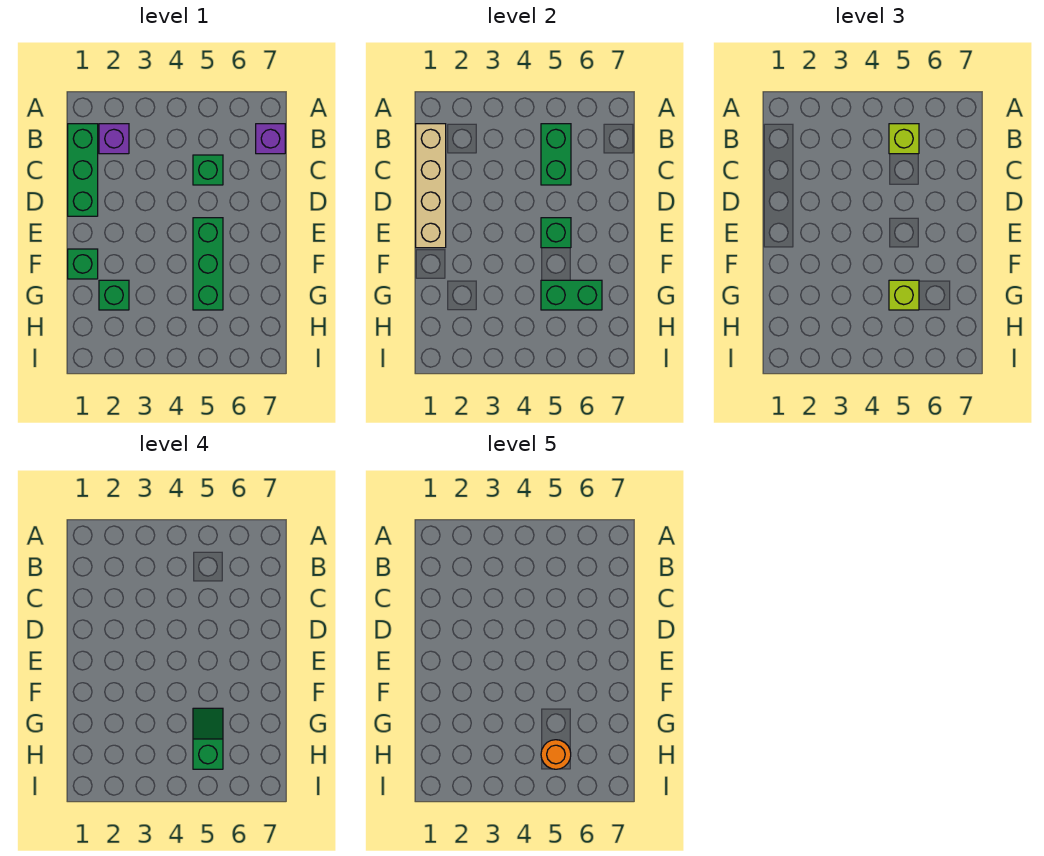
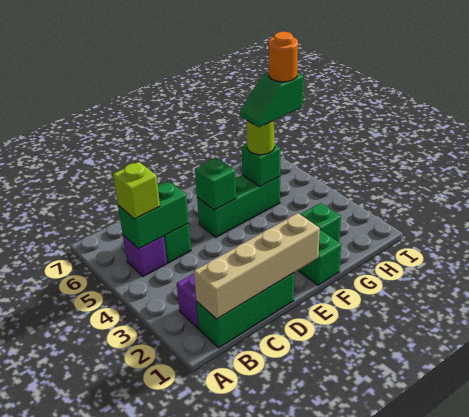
purple brick B7 level 1 -> purple brick B5 level 1
green brick G5:G6 level 2 -> green brick G5 level 2
lime brick G5 level 3 -> lime round brick G5 level 3

